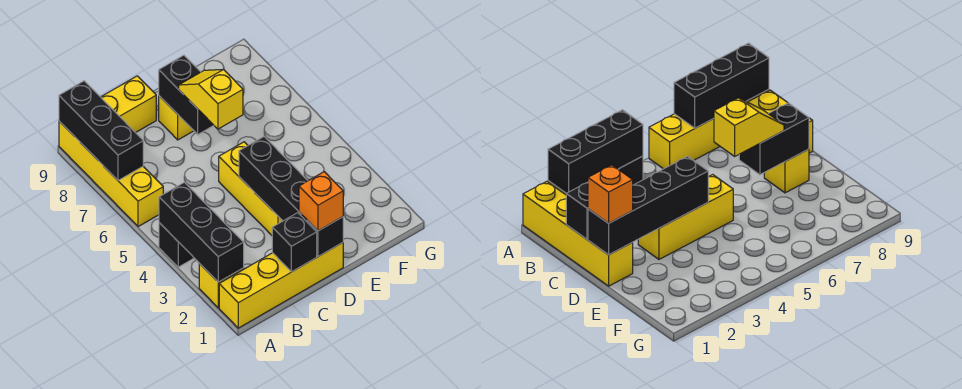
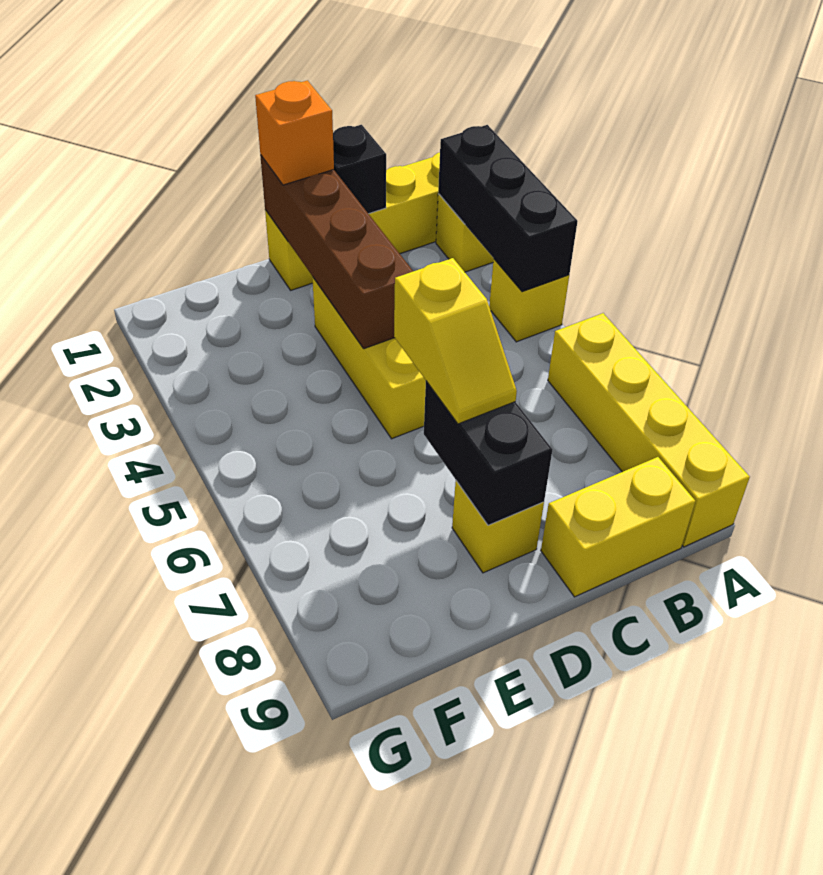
black brick A4 level 1 -> yellow brick A4 level 1
black brick A7:A9 level 2 -> none
black brick D1:D4 level 2 -> brown brick D1:D4 level 2

